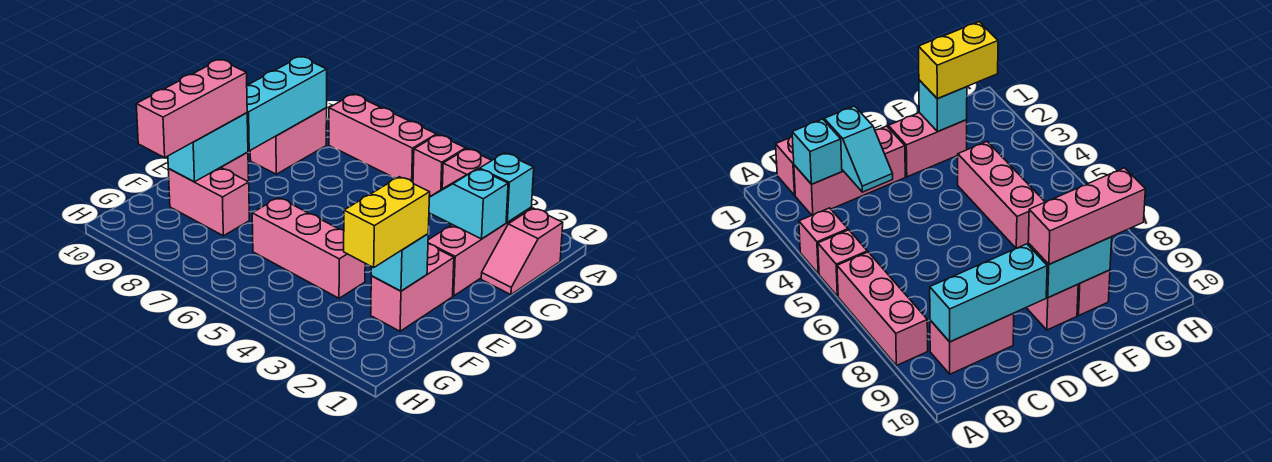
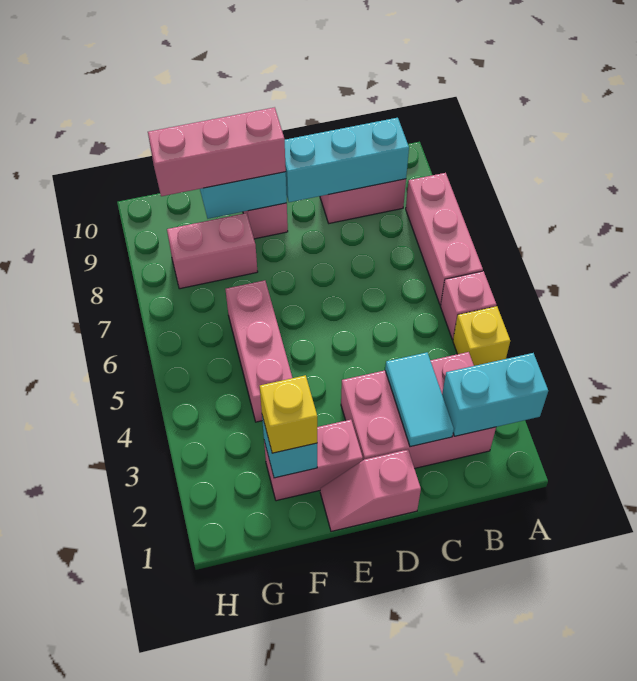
pink brick A4 level 1 -> yellow brick A4 level 1
pink slope B1:C1 level 1 top B -> pink slope D1:E1 level 1 top D
pink brick B2:D2 level 1 -> pink brick B2:D3 level 1
cyan brick B2 level 2 -> cyan brick A2:B2 level 2
cyan slope C2:C3 level 2 top 2 -> cyan tile C2:C3 level 2
yellow brick F2:G2 level 3 -> yellow brick F2 level 3
pink brick F8:F9 level 1 -> pink brick F8:G8 level 1

